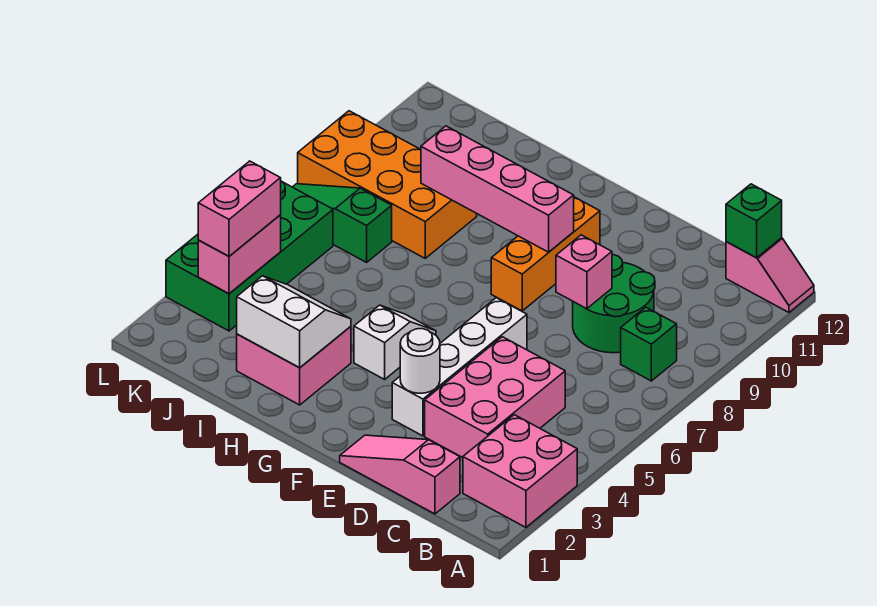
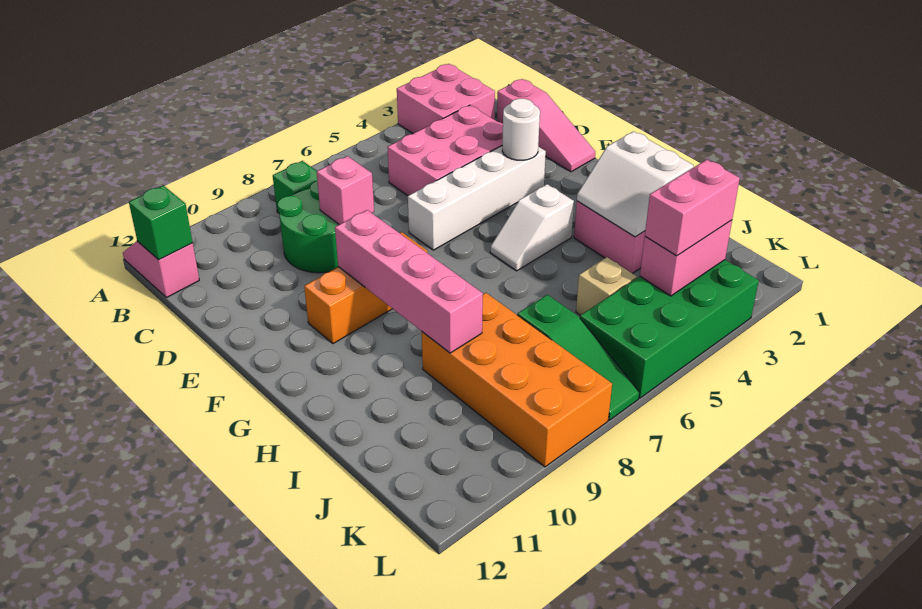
none -> tan brick J5 level 1

